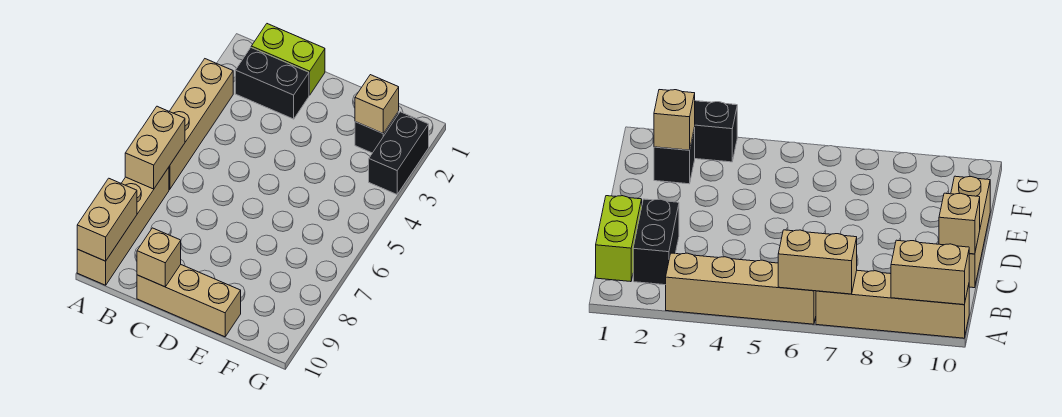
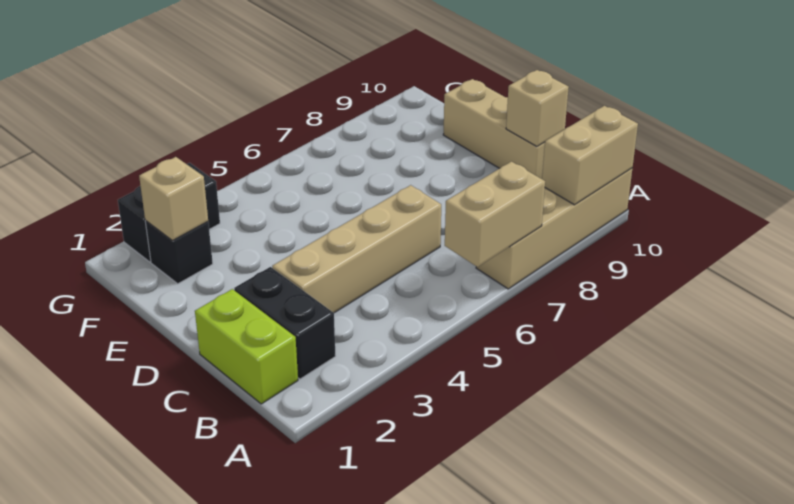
tan brick A3:A6 level 1 -> tan brick C3:C6 level 1

